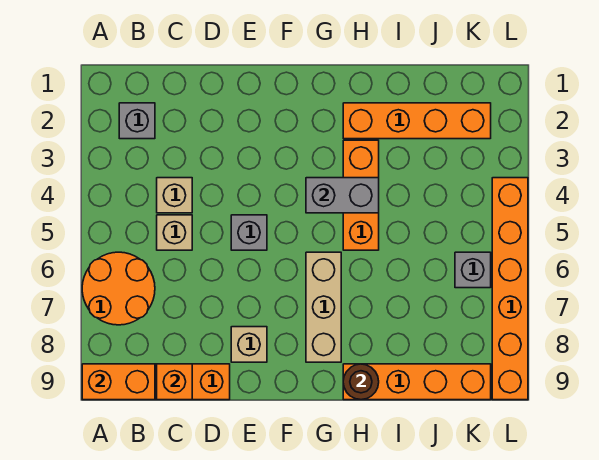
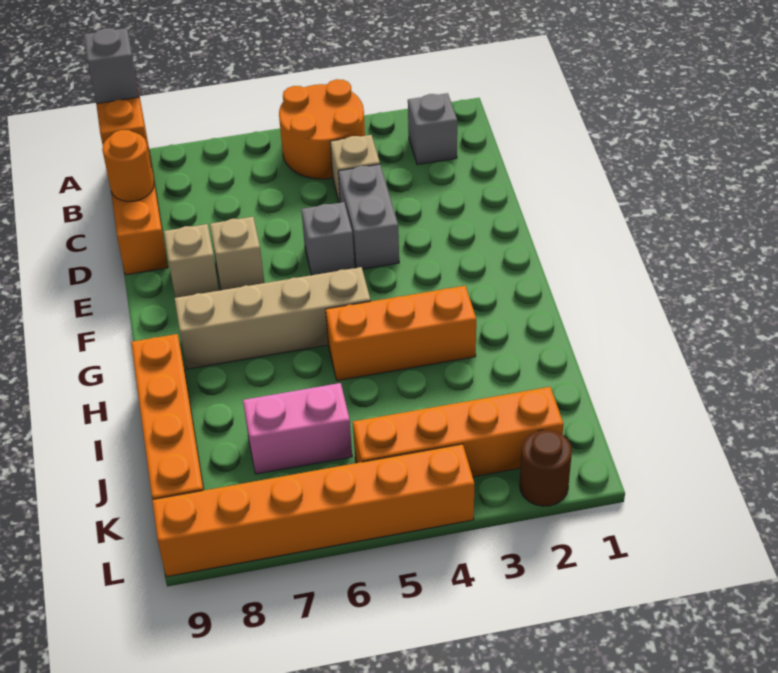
orange round brick A6:B7 level 1 -> orange round brick A4:B5 level 1
tan brick C5 level 1 -> tan brick E7 level 1
orange brick C9 level 2 -> orange round brick C9 level 2
grey brick G4:H4 level 2 -> grey brick D4:E4 level 1
tan brick G6:G8 level 1 -> tan brick G5:G8 level 1
orange brick H2:K2 level 1 -> orange brick K2:K5 level 1
brown round brick H9 level 2 -> brown round brick L2 level 1
none -> pink brick J6:J7 level 1
grey brick K6 level 1 -> grey brick A9 level 3

